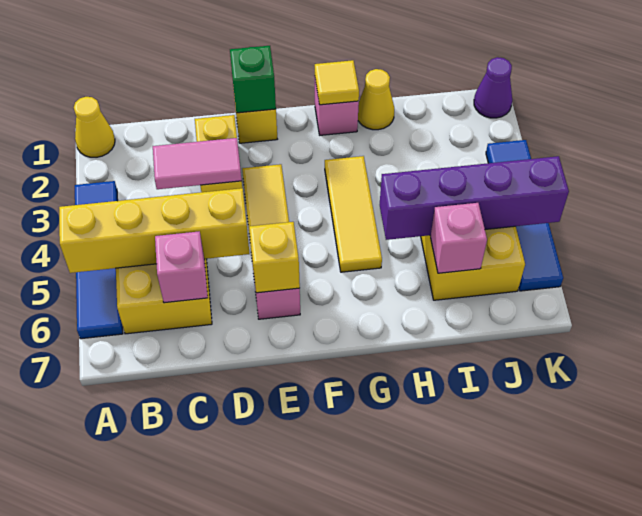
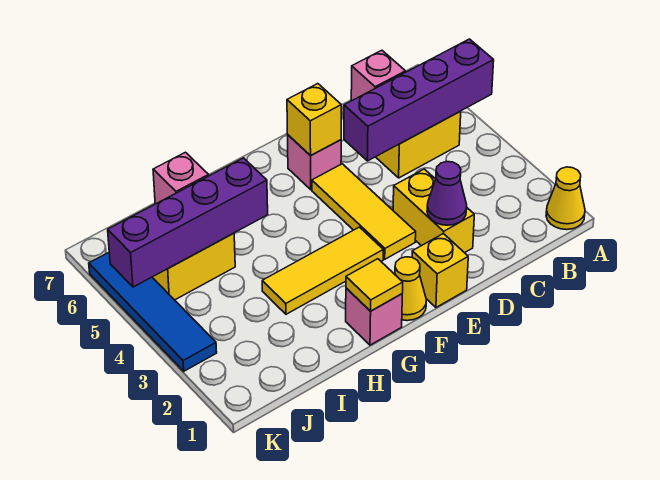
blue tile A3:A6 level 1 -> none
yellow brick A5:D5 level 2 -> purple brick A5:D5 level 2
pink tile C3:D3 level 2 -> none
green brick E1 level 2 -> none
yellow tile G3:G5 level 1 -> yellow tile F3:H3 level 1
yellow cone H1 level 1 -> yellow cone F1 level 1
purple cone K1 level 1 -> purple cone D2 level 2

